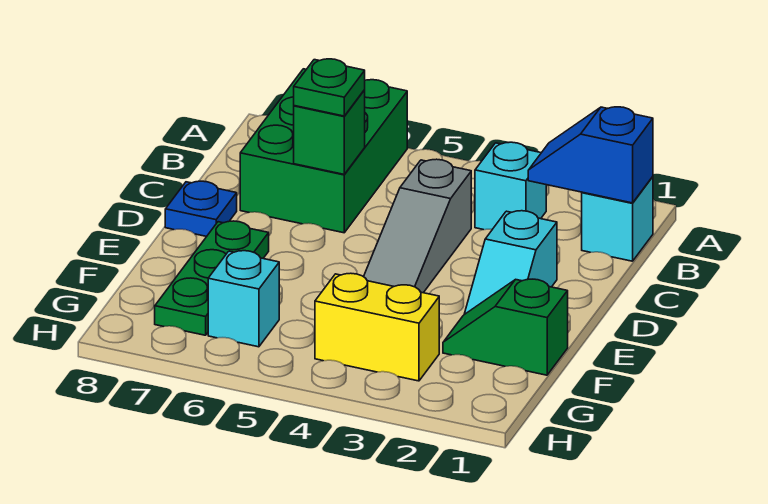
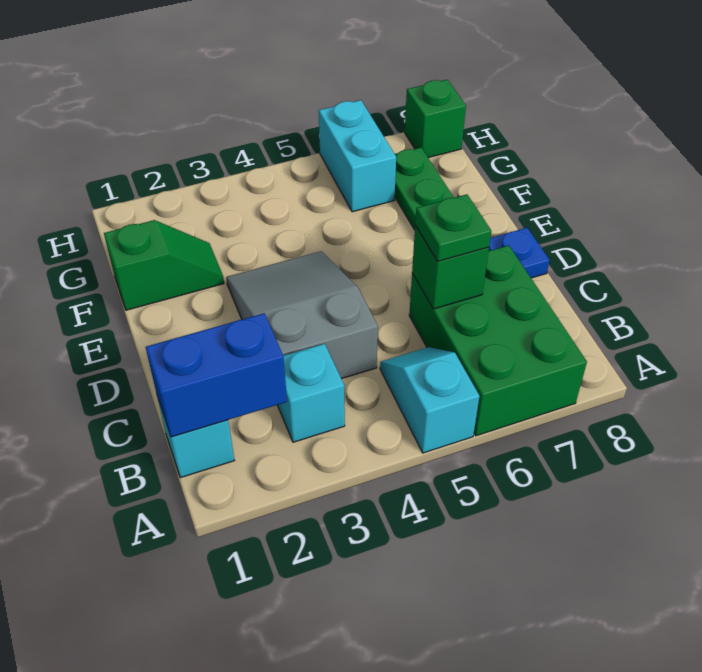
blue slope B1:B2 level 2 top 1 -> blue brick B1:B2 level 2
grey slope C4:E4 level 1 top C -> grey slope C3:E4 level 1 top C
cyan slope D2:E2 level 1 top D -> cyan slope A5:B5 level 1 top A
yellow brick G3:G4 level 1 -> none
cyan brick G6 level 1 -> cyan brick G6:H6 level 1
none -> green brick H8 level 1

